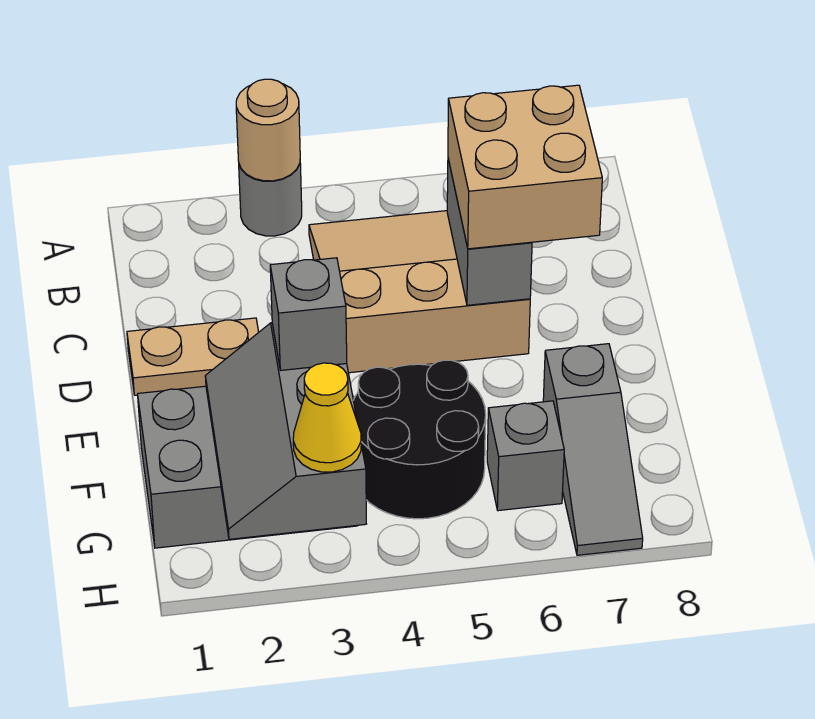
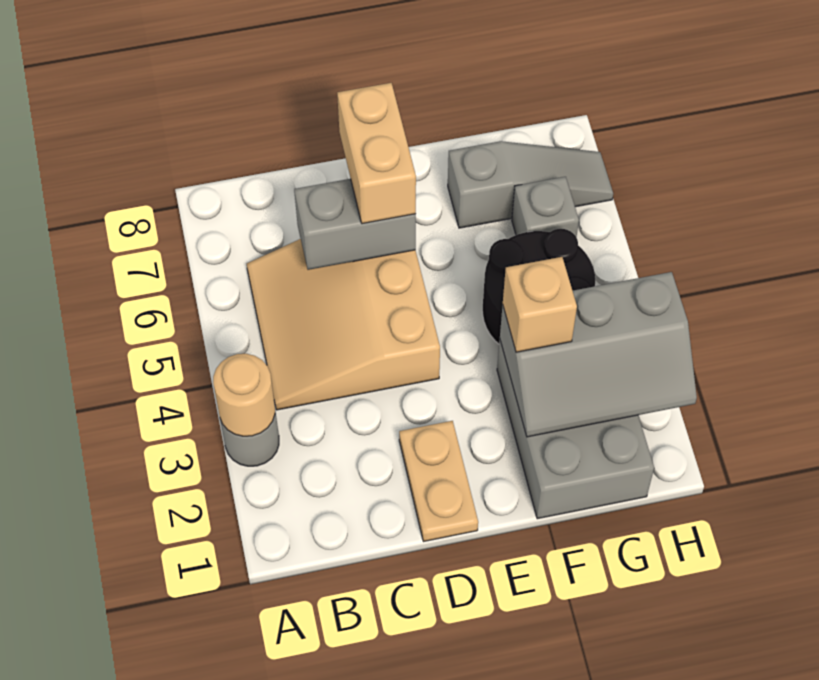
tan brick C6:D7 level 3 -> tan brick D6:D7 level 3
grey brick F3 level 3 -> tan brick F3 level 3
yellow cone H3 level 3 -> none

